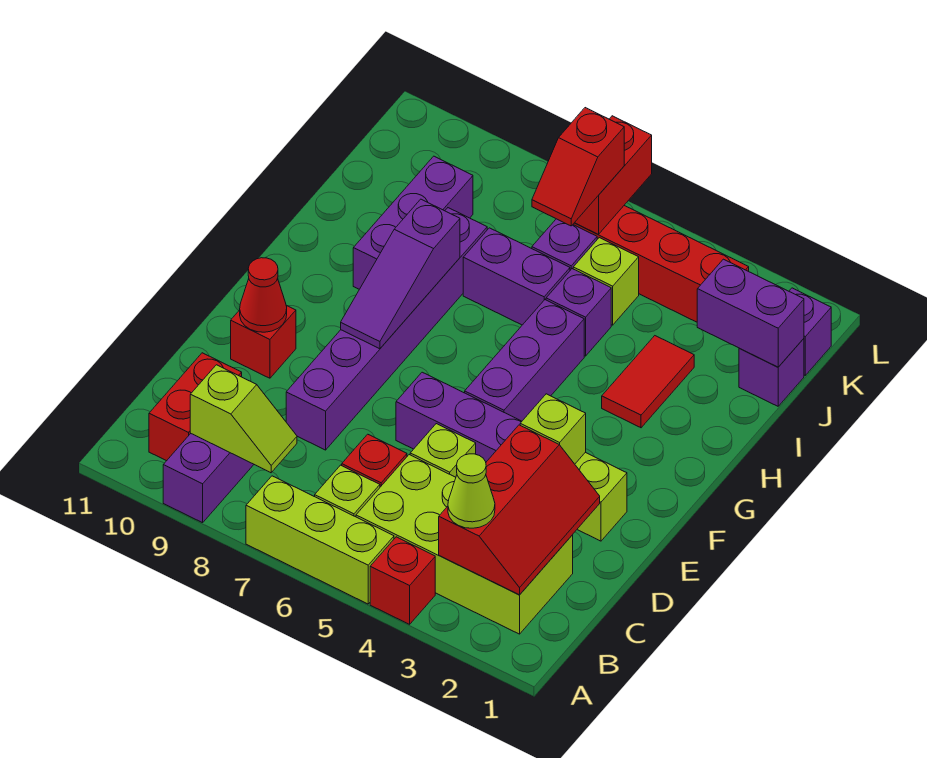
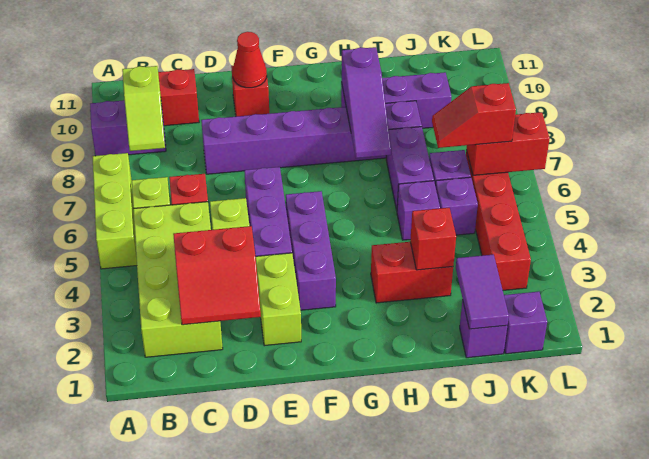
red brick A4 level 1 -> red brick I3 level 2
red slope B2:D3 level 2 top 3 -> red slope C2:D3 level 2 top 3
lime cone B3 level 3 -> none
lime brick E3 level 2 -> none
purple brick F5:H5 level 1 -> purple brick F3:F5 level 1
purple slope F8:H8 level 2 top H -> purple slope H7:H9 level 2 top 9
red tile H3:I3 level 1 -> red brick H3:I3 level 1
purple brick J1:J2 level 2 -> purple tile J1:J2 level 2
lime brick J5 level 1 -> purple brick J5 level 1

